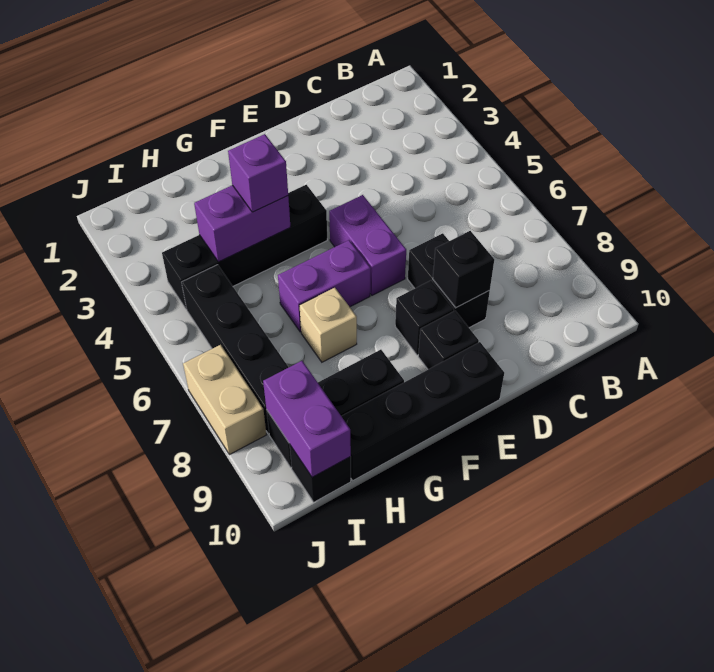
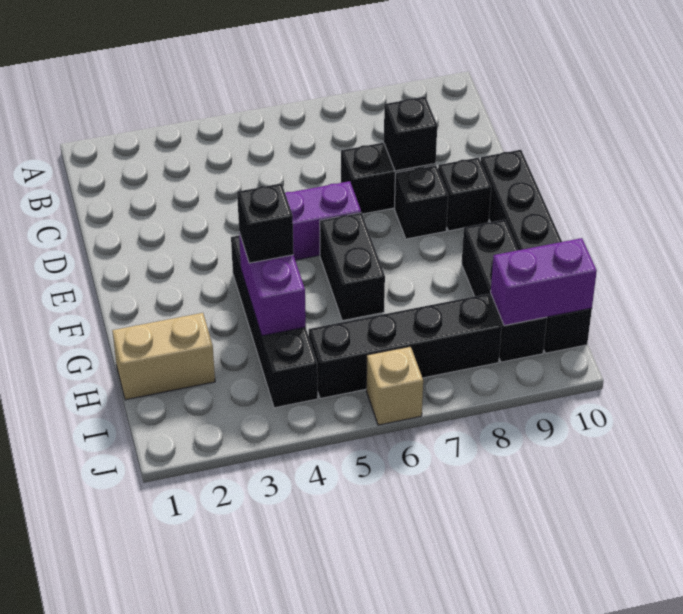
purple brick F6:G6 level 1 -> black brick F6:G6 level 1
purple brick G4 level 3 -> black brick G4 level 3
tan brick G7 level 1 -> tan brick J6 level 1
tan brick J7:J8 level 1 -> tan brick H1:H2 level 1

